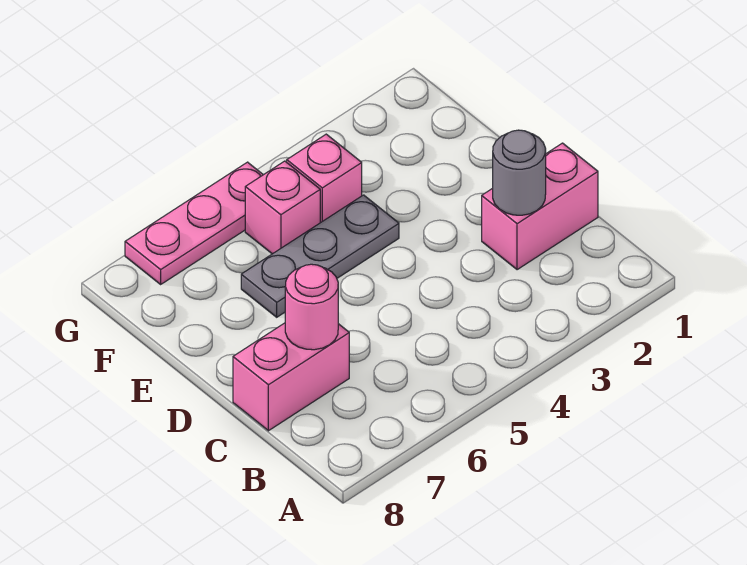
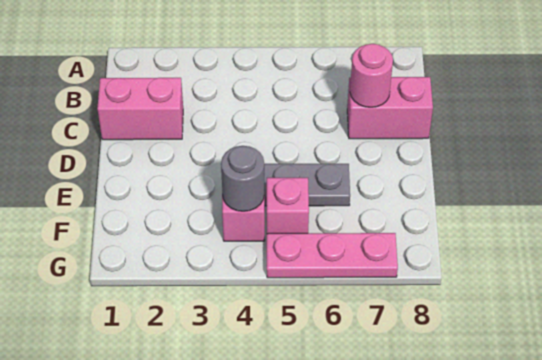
grey round brick C2 level 2 -> grey round brick F4 level 2

